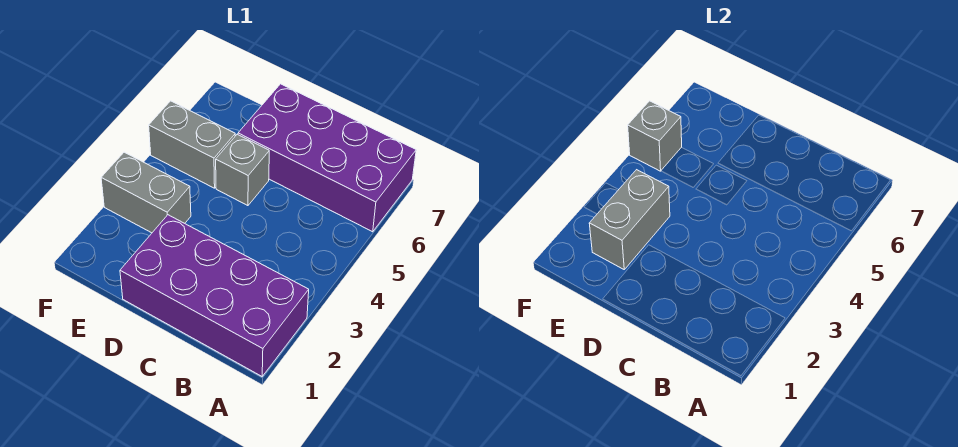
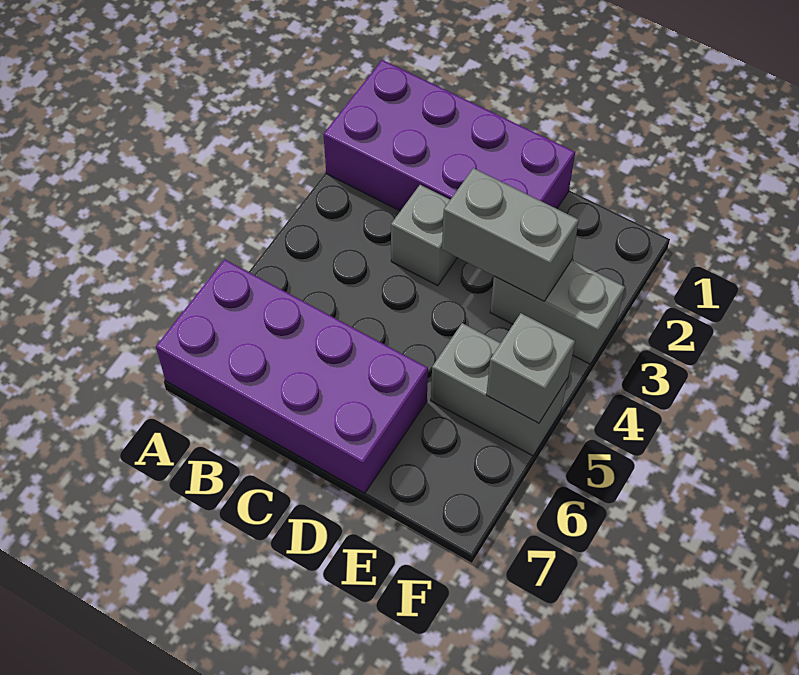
grey brick D5 level 1 -> grey brick C3 level 1
grey brick E2:E3 level 2 -> grey brick D3:E3 level 2

